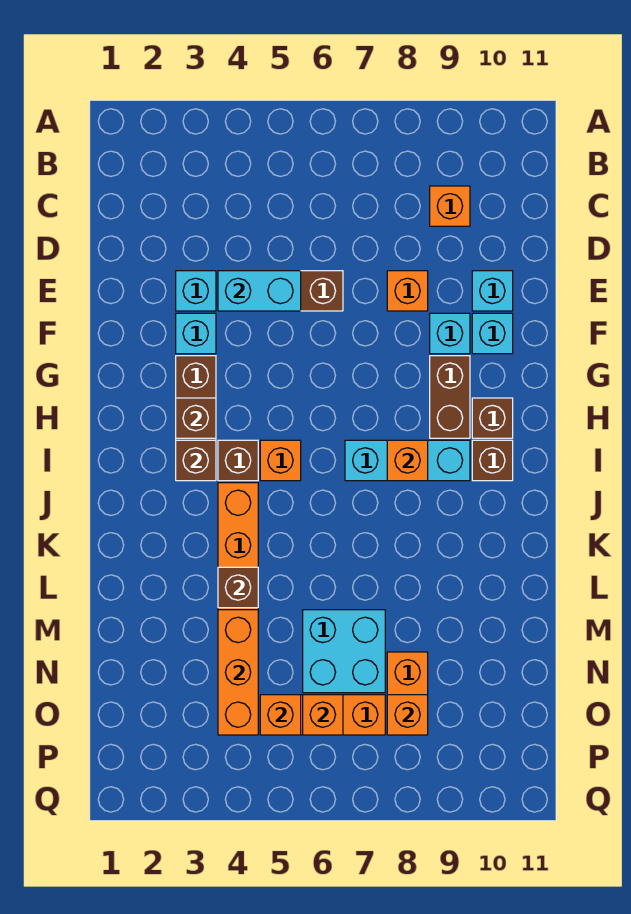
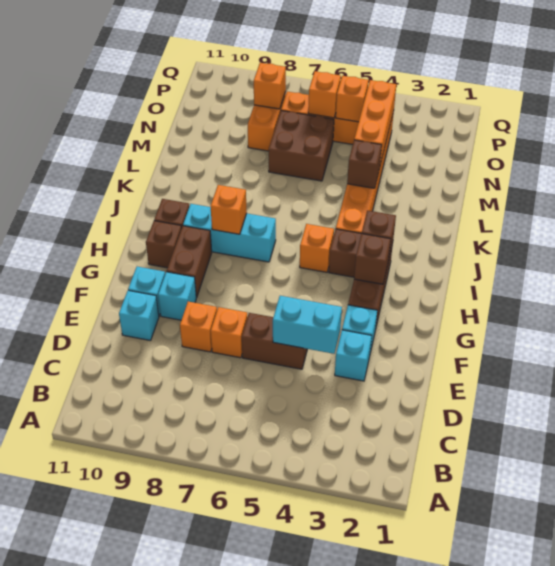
orange brick C9 level 1 -> orange brick E7 level 1
cyan brick M6:N7 level 1 -> brown brick M6:N7 level 1

